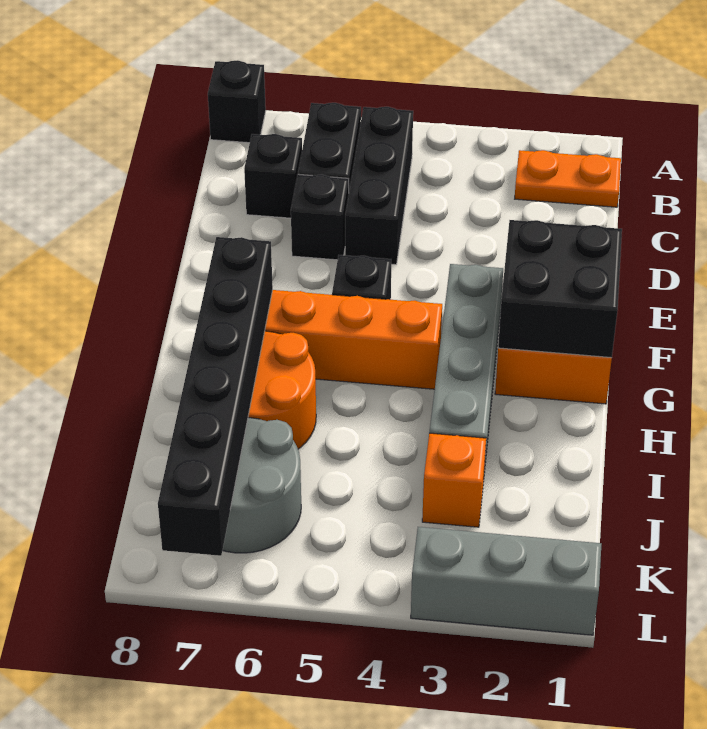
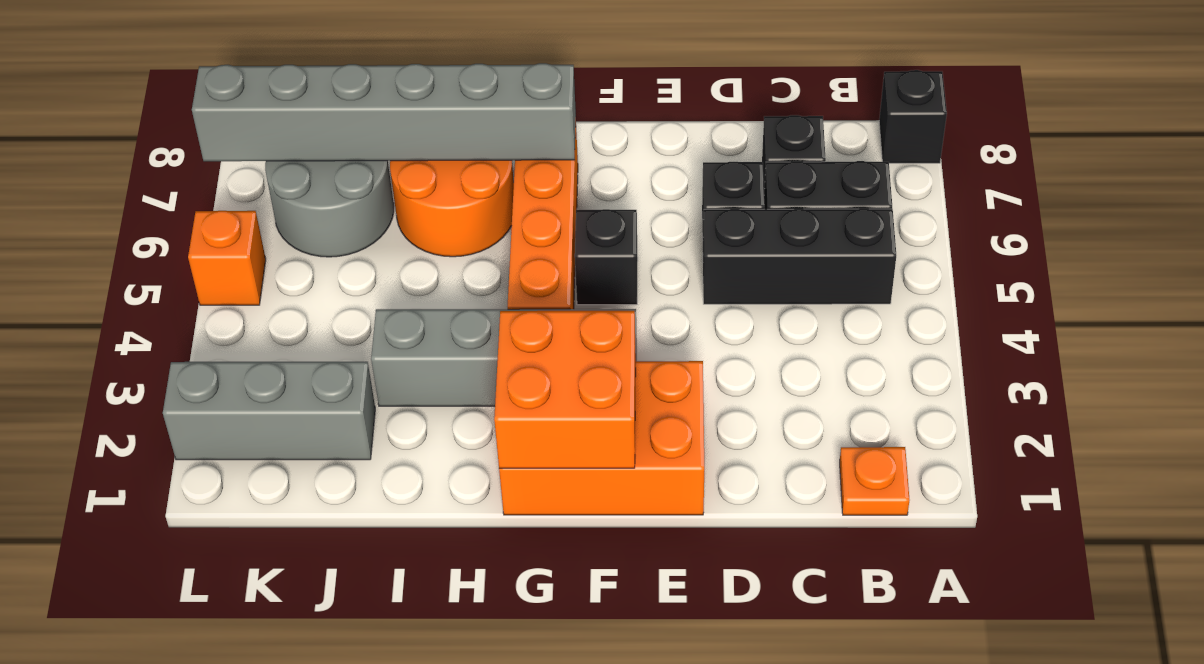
orange plate B1:B2 level 1 -> orange plate B1 level 1
black brick F1:G2 level 2 -> orange brick F1:G2 level 2
black brick G7:L7 level 2 -> grey brick G7:L7 level 2
orange brick J3 level 1 -> orange brick L5 level 1
grey brick L1:L3 level 1 -> grey brick J2:L2 level 1

